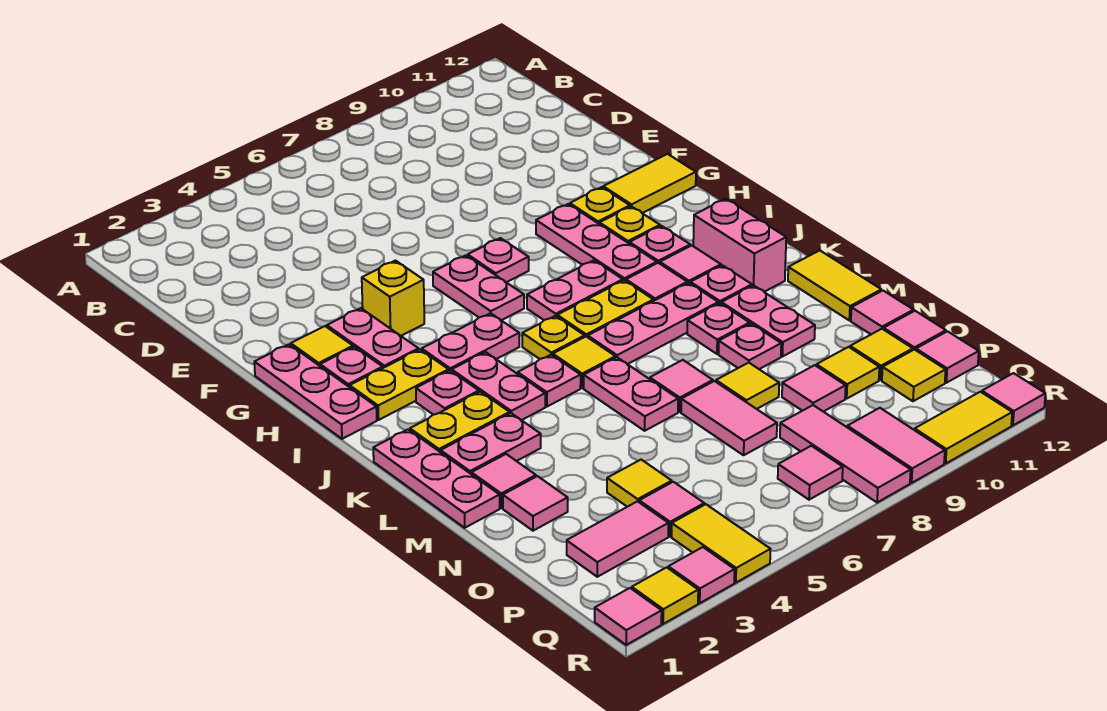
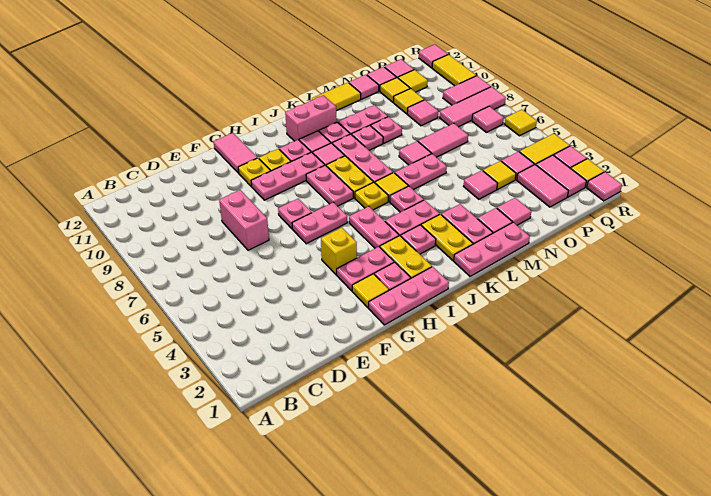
none -> pink brick E7:E8 level 1
yellow tile G11:G12 level 1 -> pink tile G11:G12 level 1
none -> pink tile N4 level 1
yellow tile N8 level 1 -> yellow tile R6 level 1
none -> pink tile Q2:Q3 level 1

